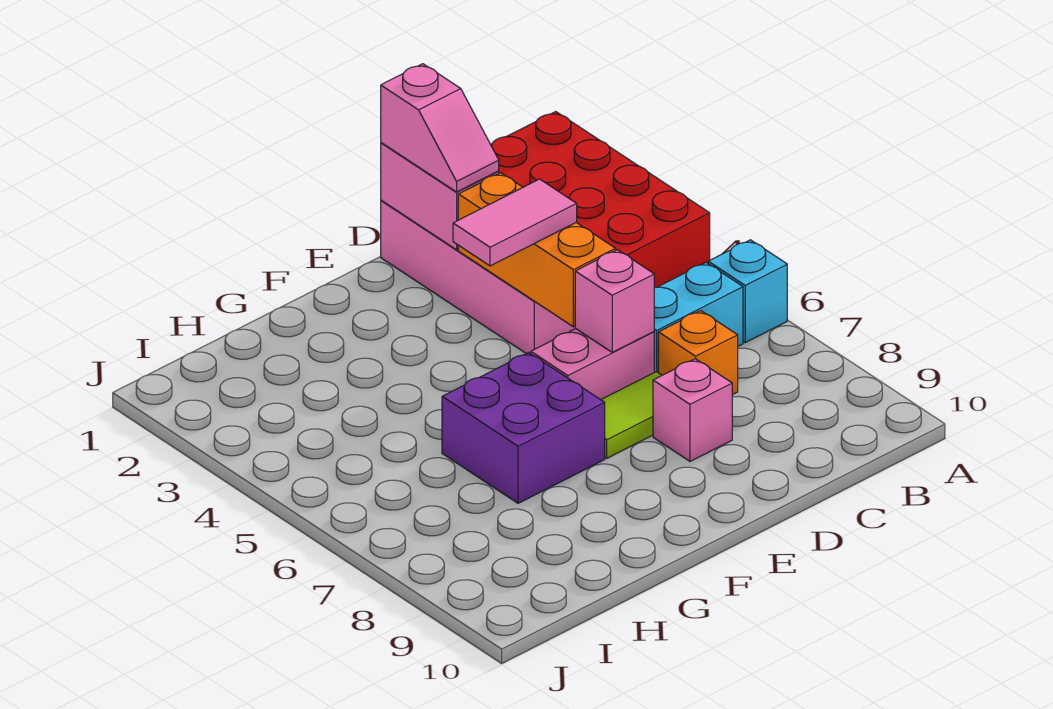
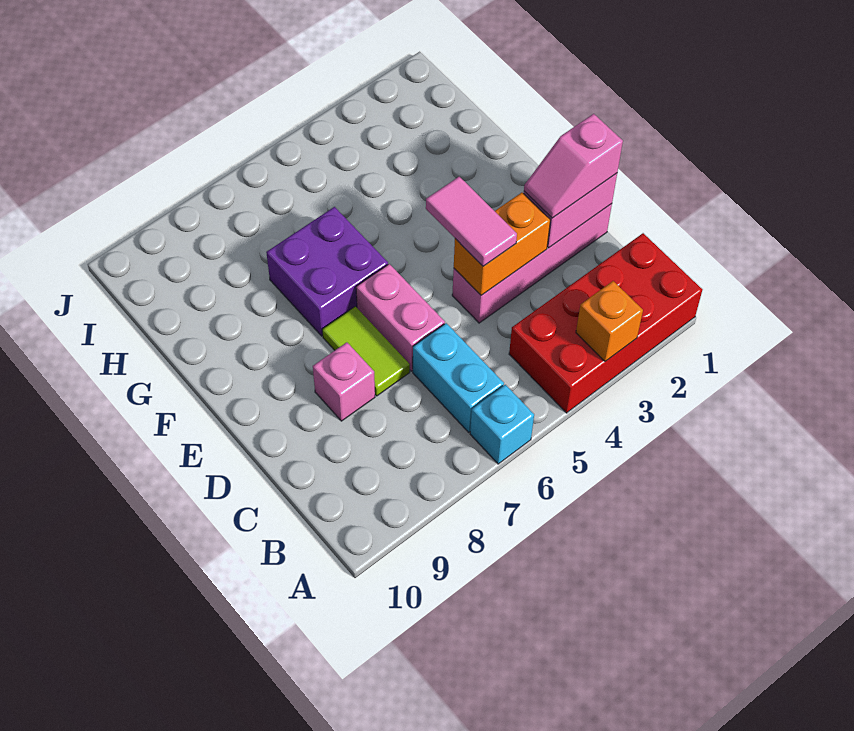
orange brick C7 level 1 -> orange brick A3 level 2
orange brick D3:D5 level 2 -> orange brick D3:D4 level 2
pink brick D6 level 2 -> none

